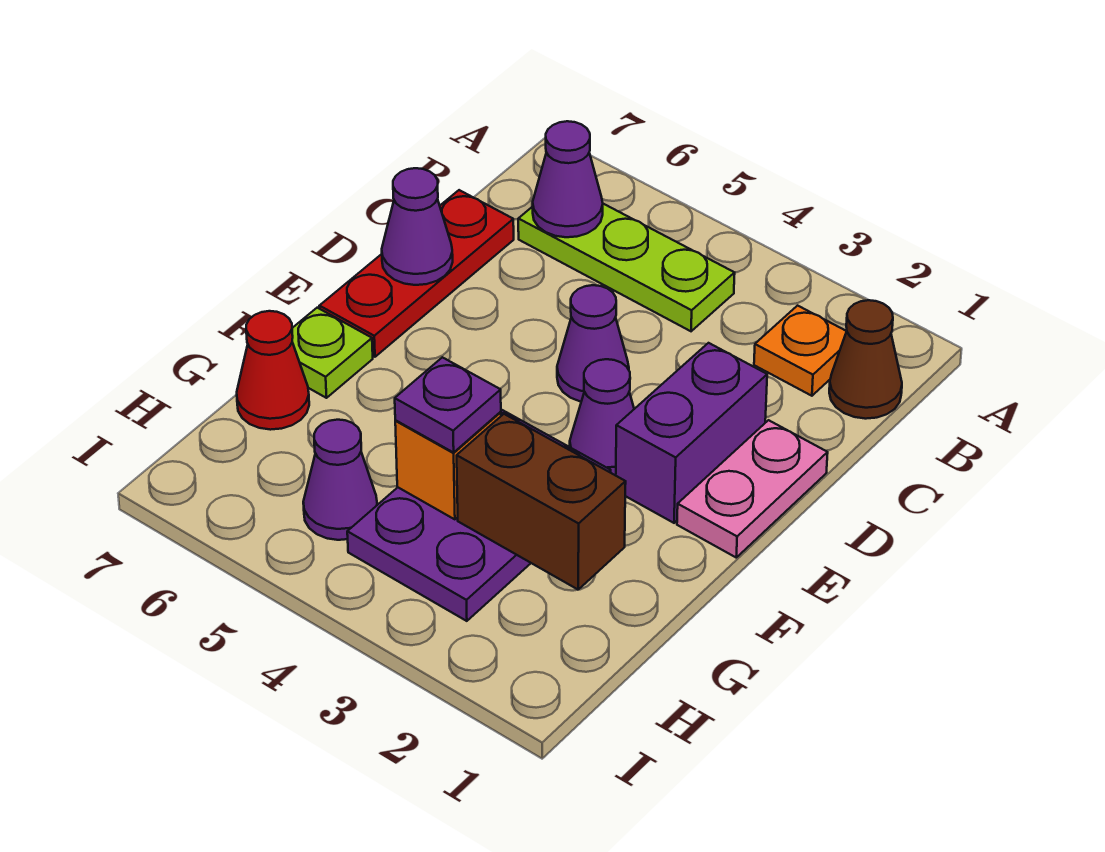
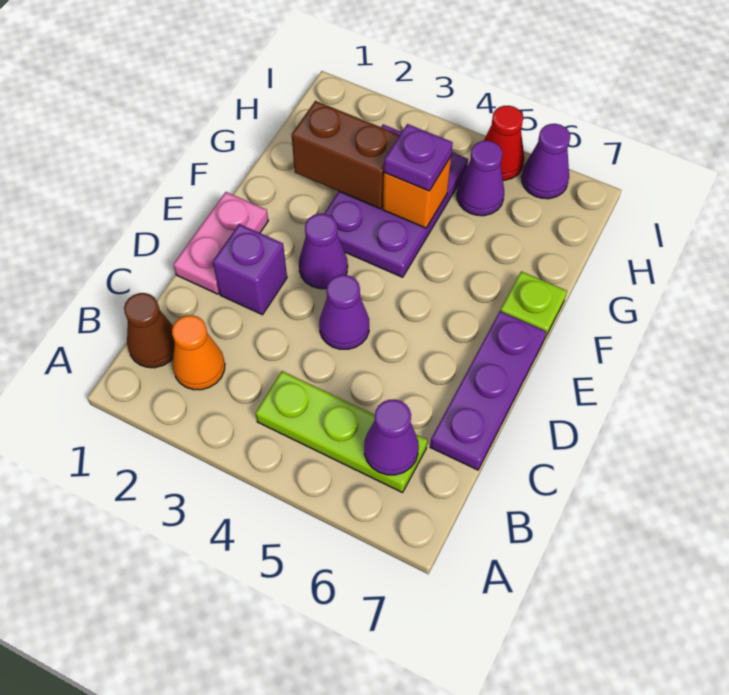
orange plate B2 level 1 -> orange cone B2 level 1
red plate C7:E7 level 1 -> purple plate C7:E7 level 1
purple brick D2:E2 level 1 -> purple brick D2 level 1
purple cone D7 level 2 -> purple cone I6 level 1
red cone G7 level 1 -> red cone I5 level 1

